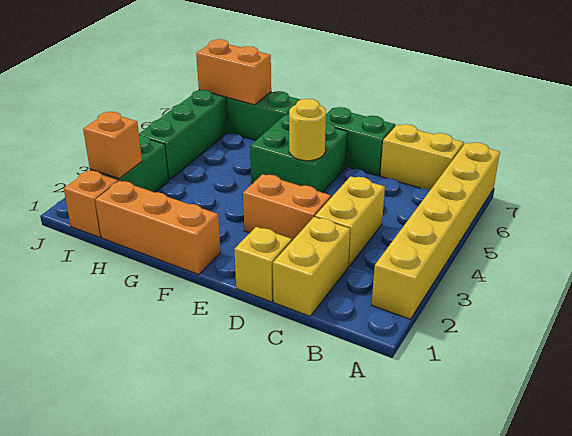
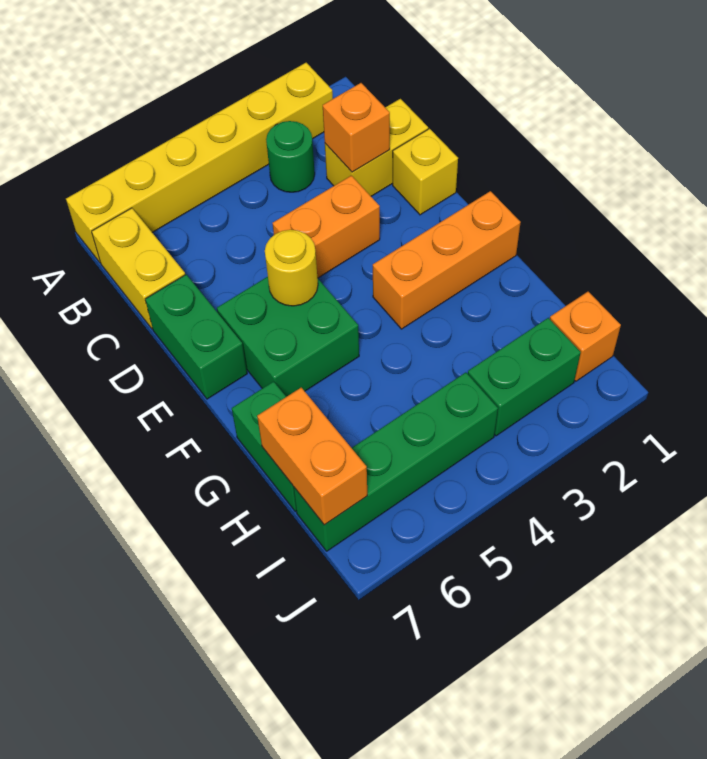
none -> green round brick B3 level 1
yellow brick C3:C4 level 1 -> none
orange brick D3:E3 level 1 -> orange brick D3:D4 level 1
orange brick F1:H1 level 1 -> orange brick F1:F3 level 1
orange brick I2 level 2 -> orange brick C2 level 2

